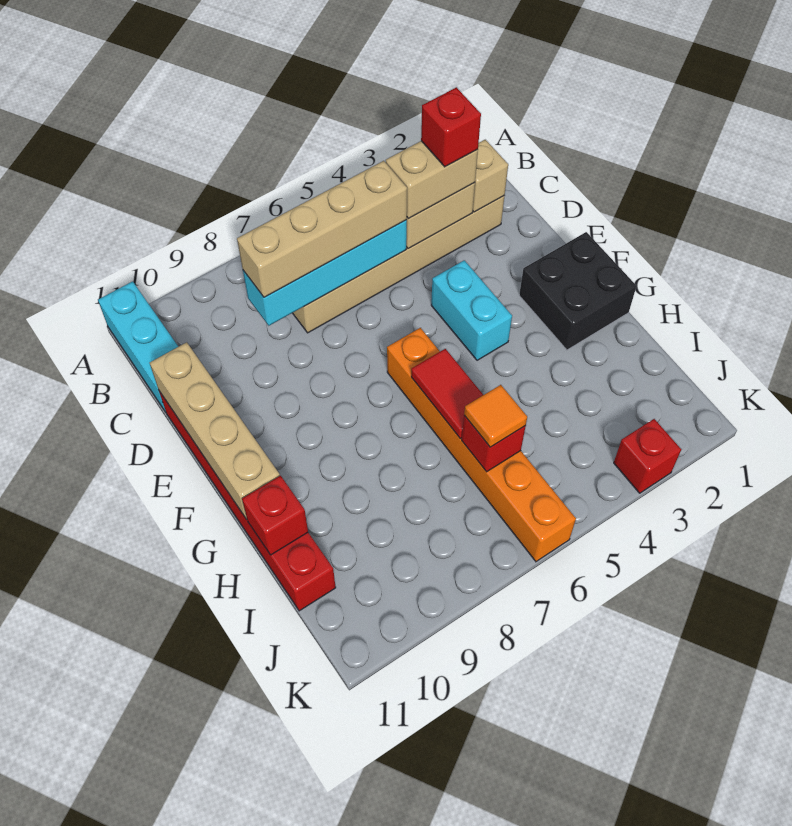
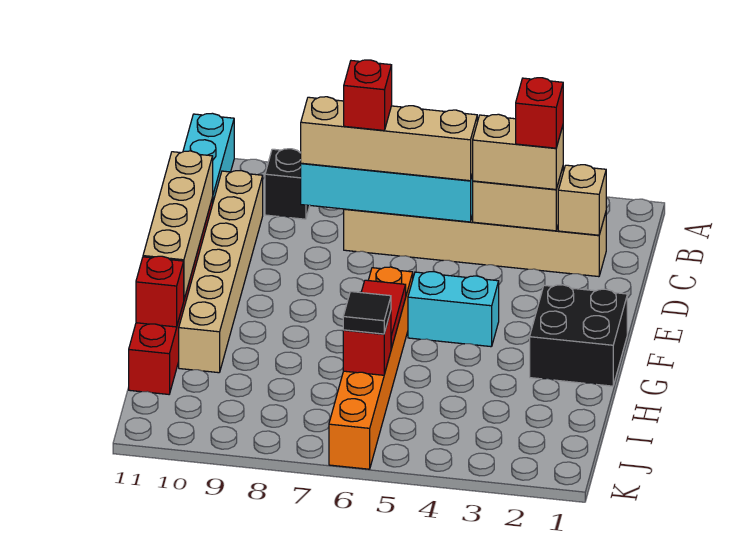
none -> black brick B9 level 1
none -> tan brick C10:H10 level 1
cyan brick E4:F4 level 1 -> cyan brick F4:F5 level 1
orange tile I6 level 3 -> black tile I6 level 3
red brick K3 level 1 -> red brick C7 level 4

